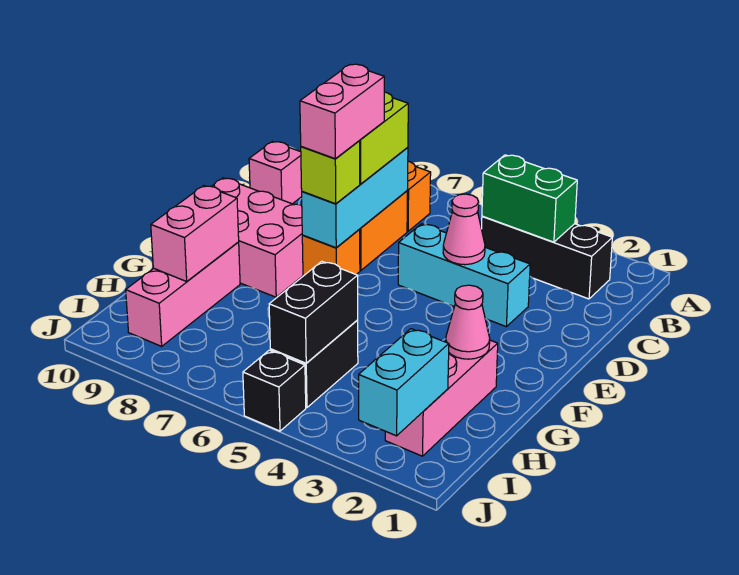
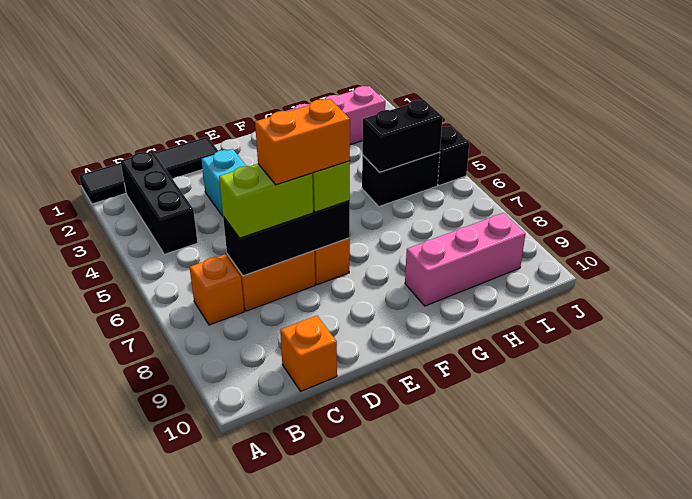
none -> black tile A1:D1 level 1
green brick B3:B4 level 2 -> none
cyan brick C7:E7 level 2 -> black brick C7:E7 level 2
pink brick C10 level 1 -> orange brick C10 level 1
pink cone D4 level 2 -> none
pink brick D7:E7 level 4 -> orange brick D7:E7 level 4
pink brick E8:F10 level 1 -> none
pink cone G2 level 2 -> none
pink brick G9:H9 level 2 -> none
cyan brick I2:J2 level 2 -> none

